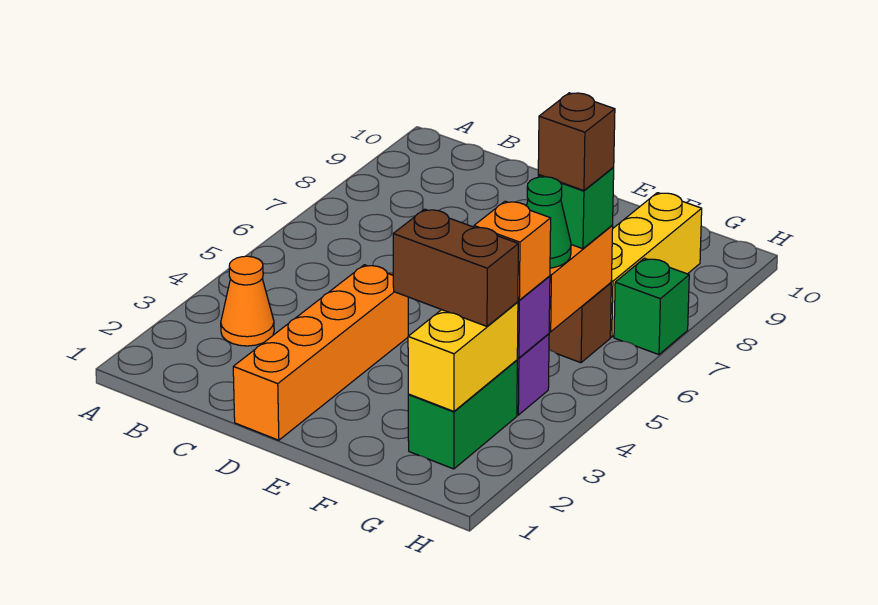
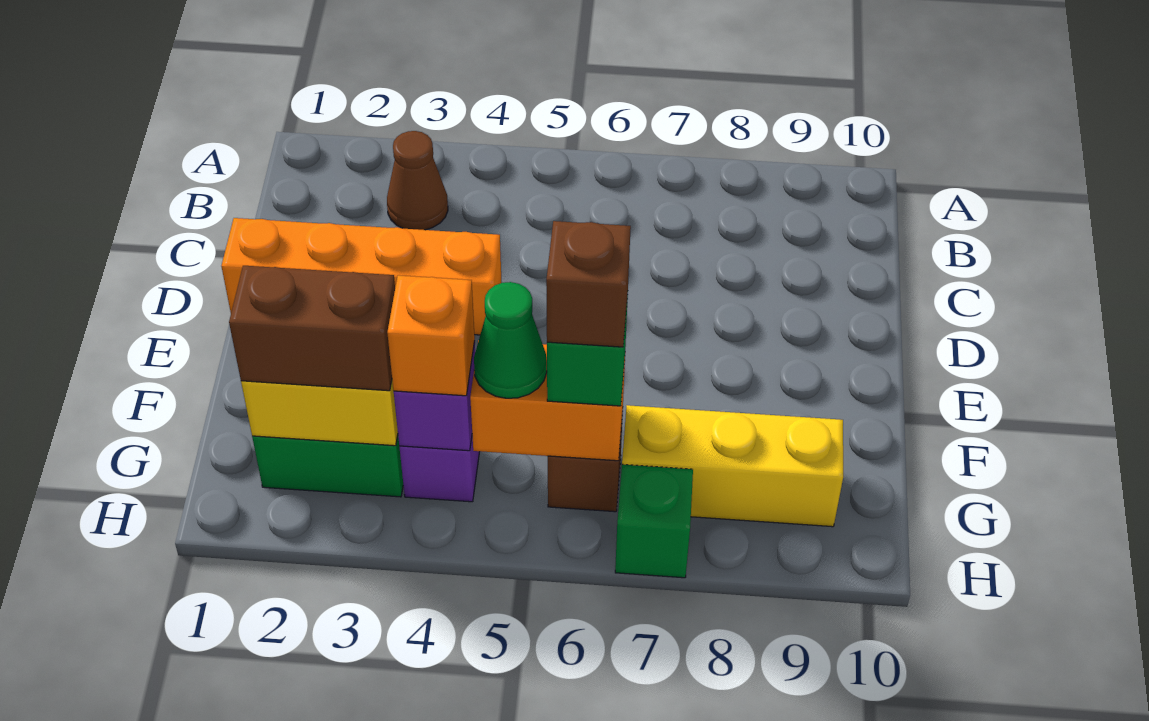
orange cone B3 level 1 -> brown cone B3 level 1
brown brick F3:G3 level 3 -> brown brick G2:G3 level 3

